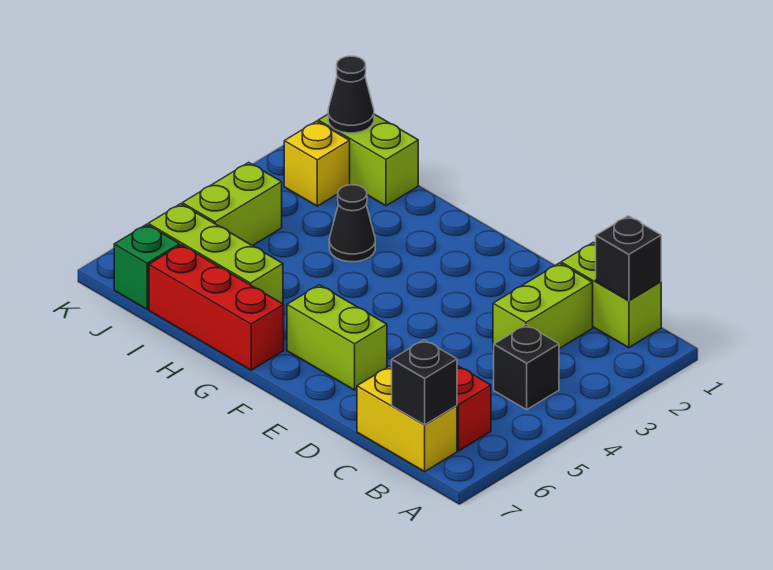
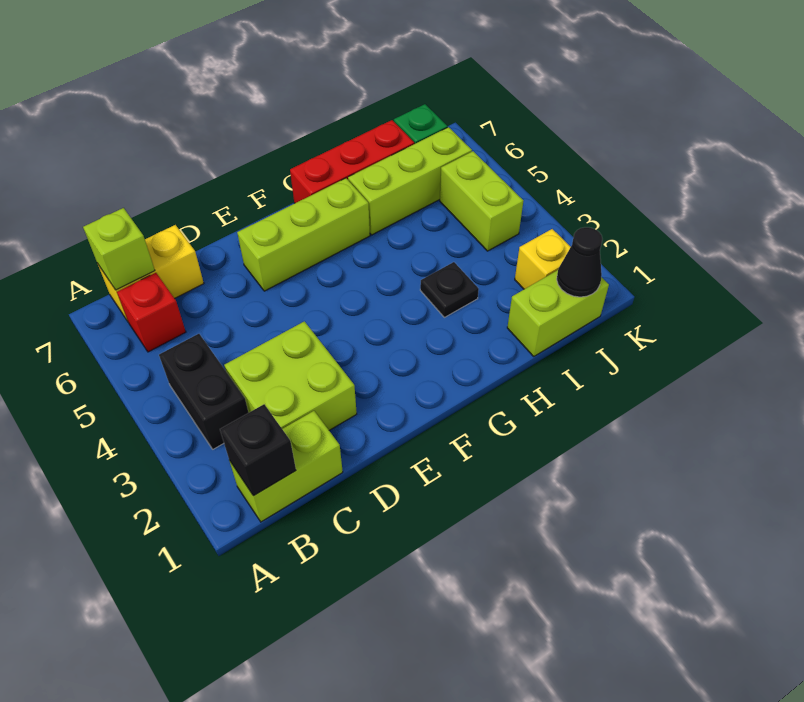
black brick B4 level 1 -> black brick B3:B4 level 1
black brick B7 level 2 -> lime brick B7 level 2
lime brick C2:C3 level 1 -> lime brick C2:D3 level 1
lime brick E6:F6 level 1 -> lime brick E6:G6 level 1
black cone H3 level 1 -> black plate H3 level 1

